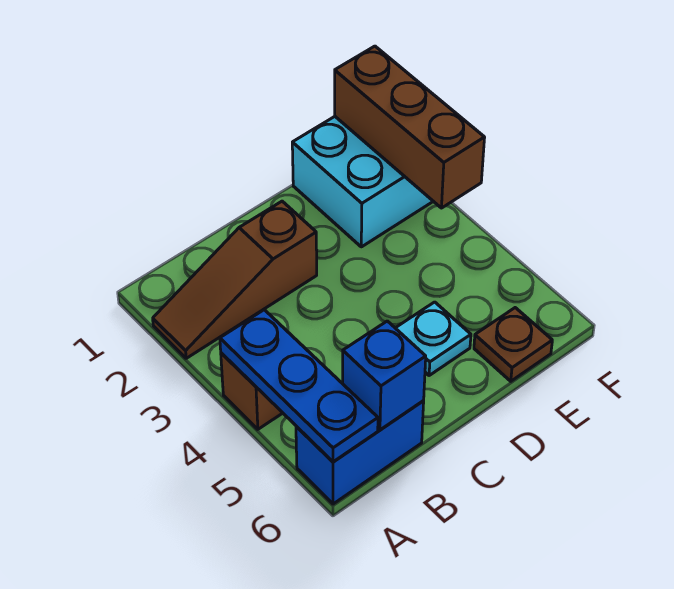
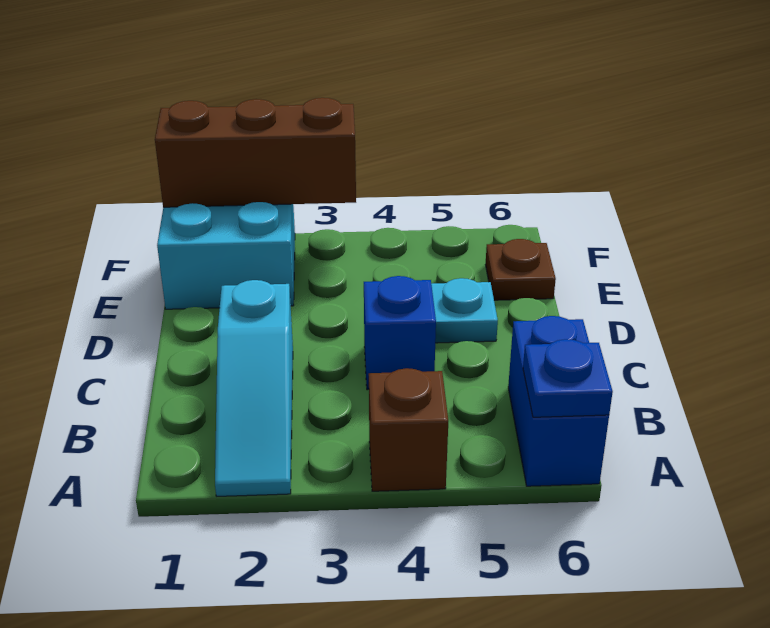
brown slope A2:C2 level 1 top C -> cyan slope A2:C2 level 1 top C
blue plate A4:A6 level 2 -> blue plate A6 level 2
blue brick B6 level 2 -> blue brick C4 level 1

